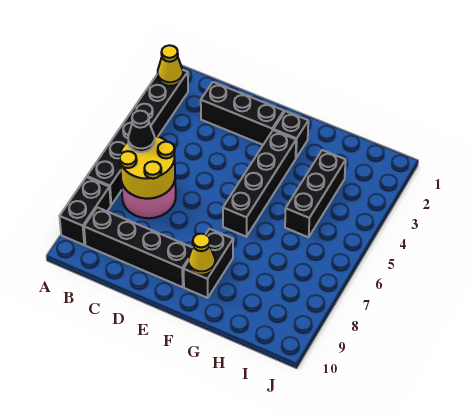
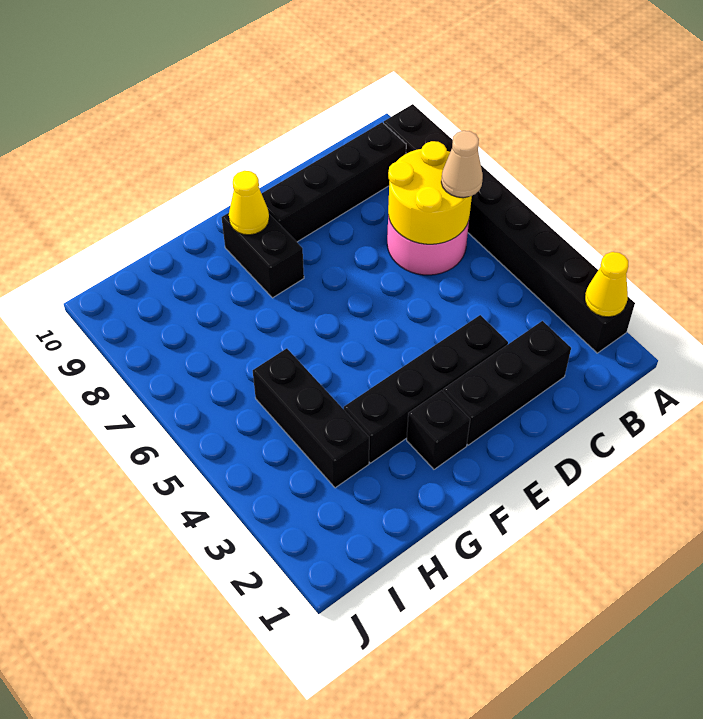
black cone B6 level 3 -> tan cone B6 level 3
black brick F3:F6 level 1 -> black brick D3:G3 level 1

